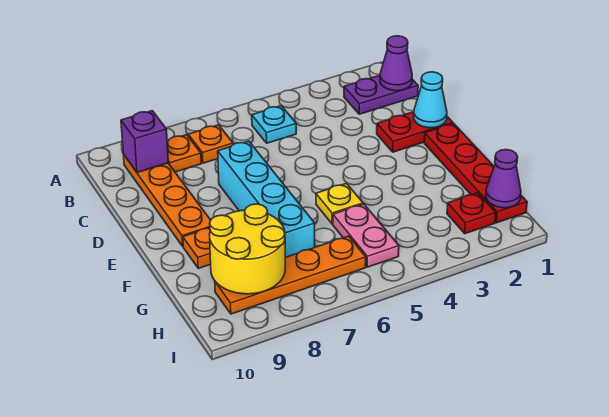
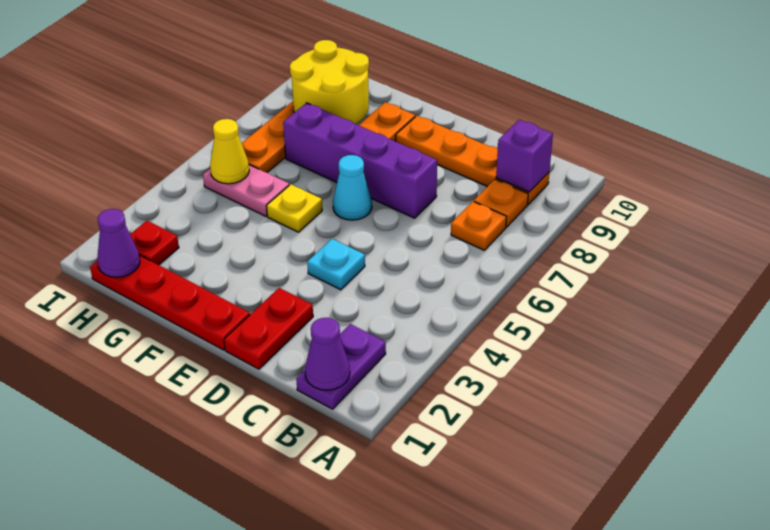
cyan plate B5 level 1 -> cyan plate D4 level 1
cyan cone D1 level 2 -> cyan cone E6 level 1
cyan brick D7:G7 level 1 -> purple brick D7:G7 level 1
none -> yellow cone H5 level 2

